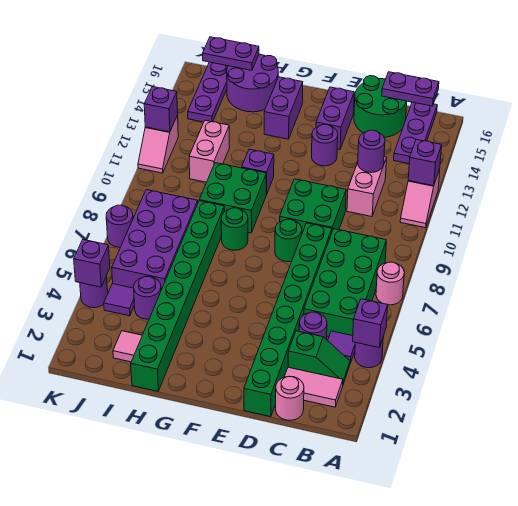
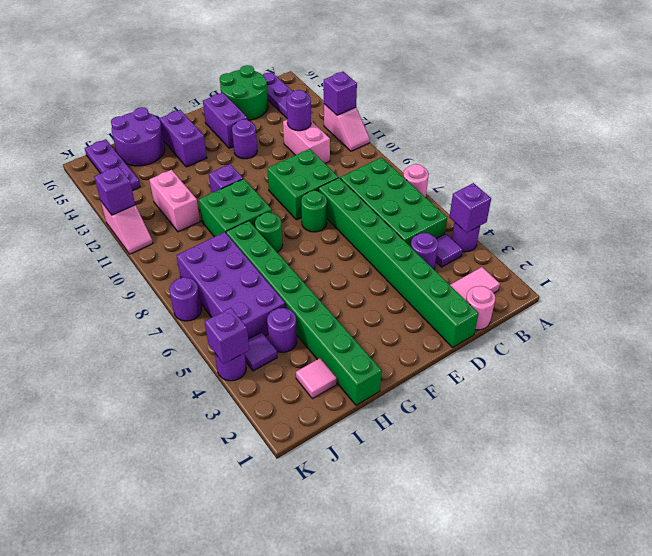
green slope B3:C3 level 1 top C -> none
purple plate B16:C16 level 2 -> none
purple plate I16:J16 level 2 -> none

